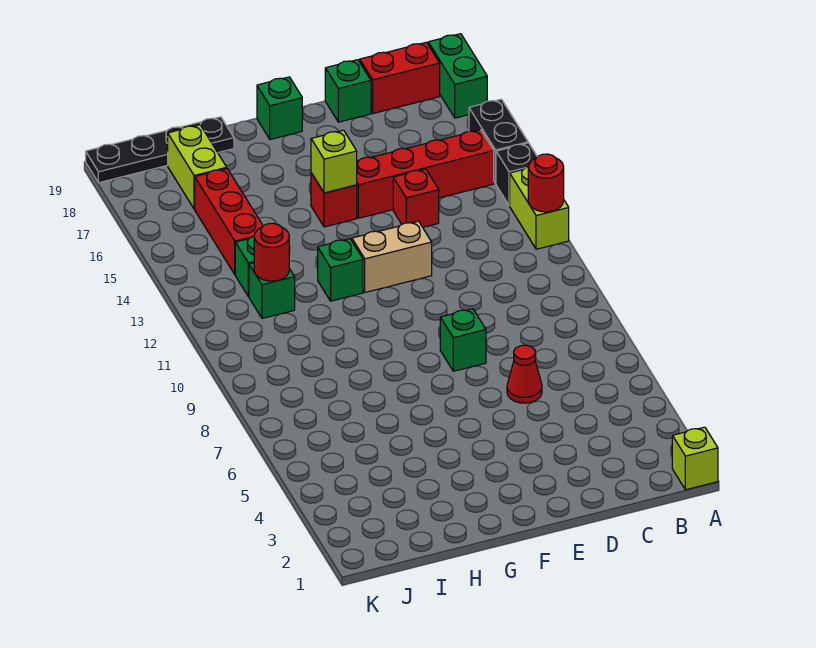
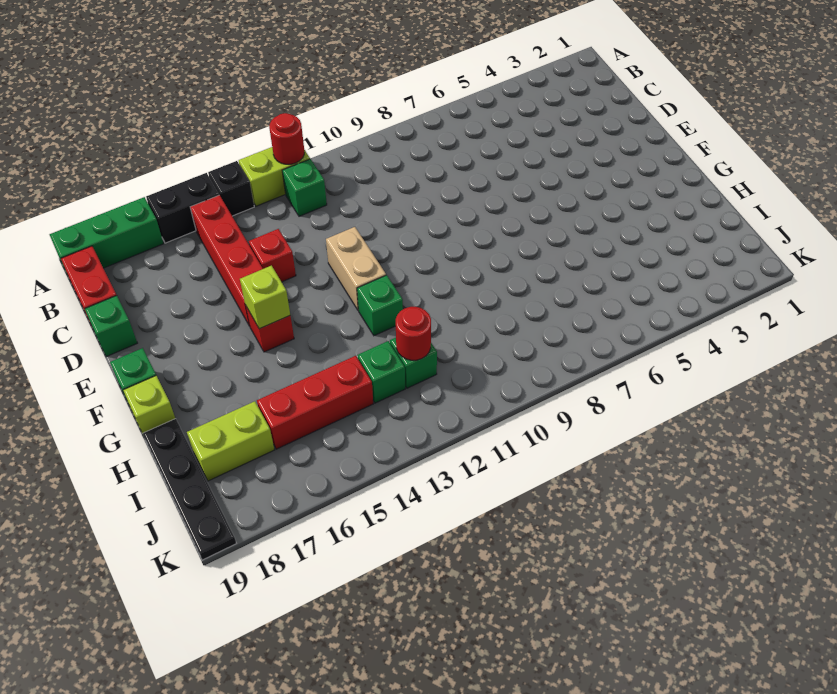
lime brick A1 level 1 -> lime brick G19 level 1
green brick A18:A19 level 1 -> green brick A17:A19 level 1
red cone D6 level 1 -> none
green brick E8 level 1 -> green brick B12 level 1

